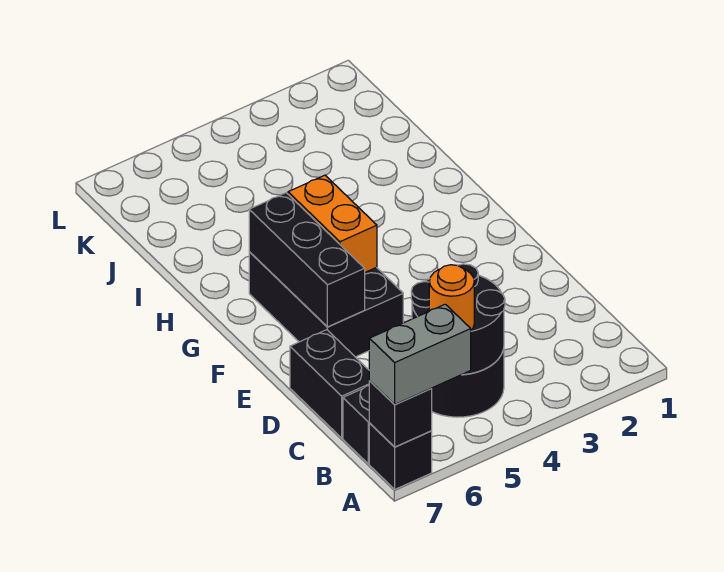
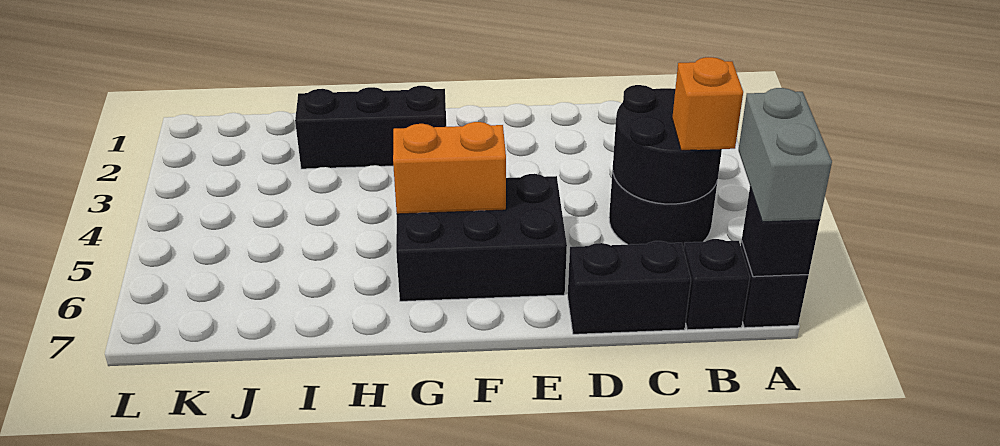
orange round brick B5 level 3 -> orange brick B5 level 3
black brick E6:G6 level 2 -> black brick G2:I2 level 1

